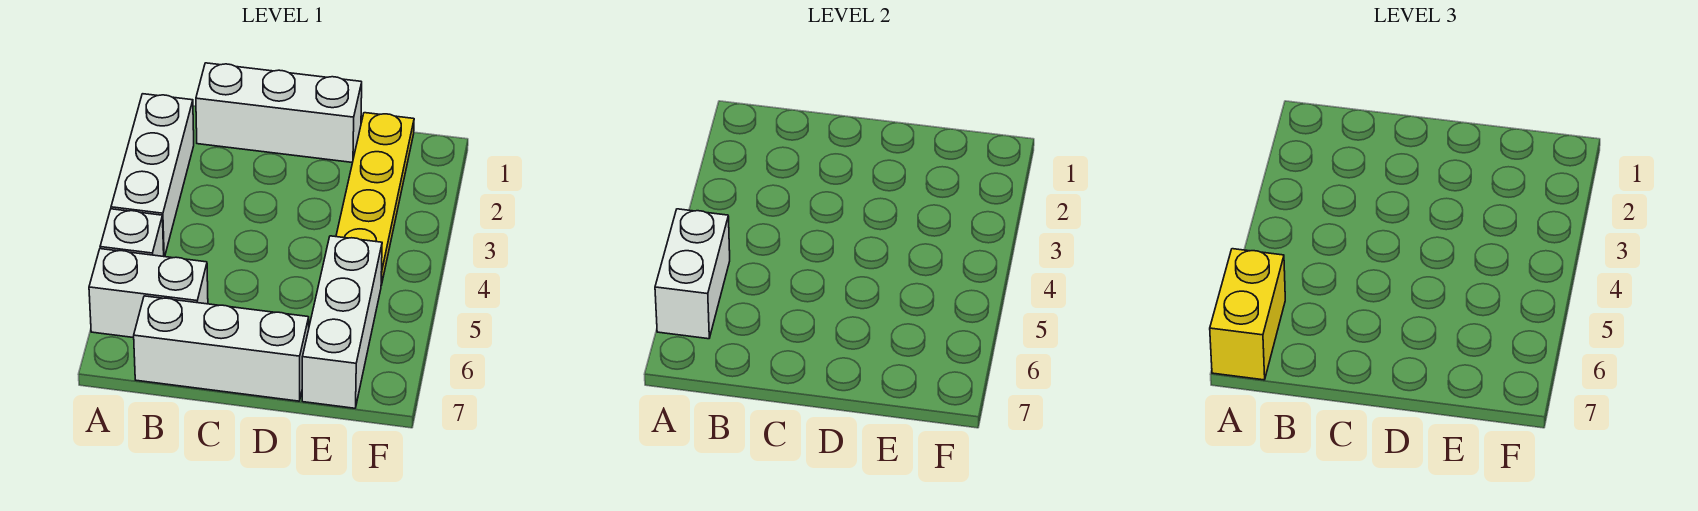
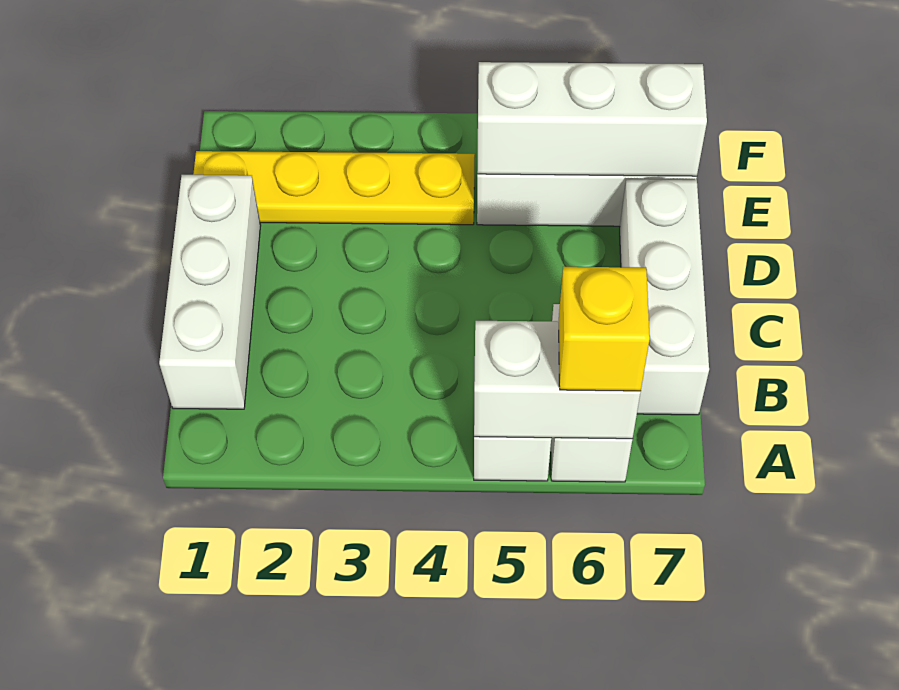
white brick A2:A4 level 1 -> white brick E5:E7 level 2
yellow brick A6:A7 level 3 -> yellow brick A6 level 3

